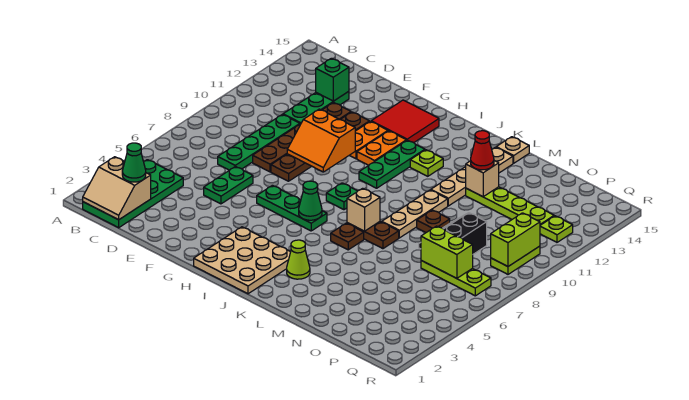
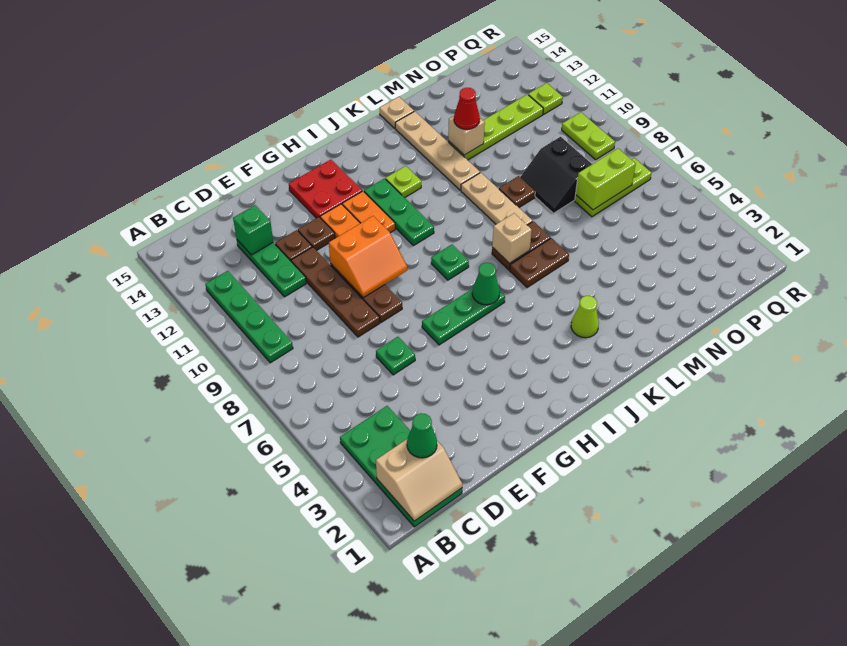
green plate D7:D10 level 1 -> green plate B9:B12 level 1
green plate E5:E6 level 1 -> green plate E6 level 1
red tile G13:H14 level 1 -> red plate G13:H14 level 1
tan plate H1:J3 level 1 -> none
brown plate K6 level 1 -> brown plate K6:L6 level 1
lime brick Q9:Q10 level 2 -> none

